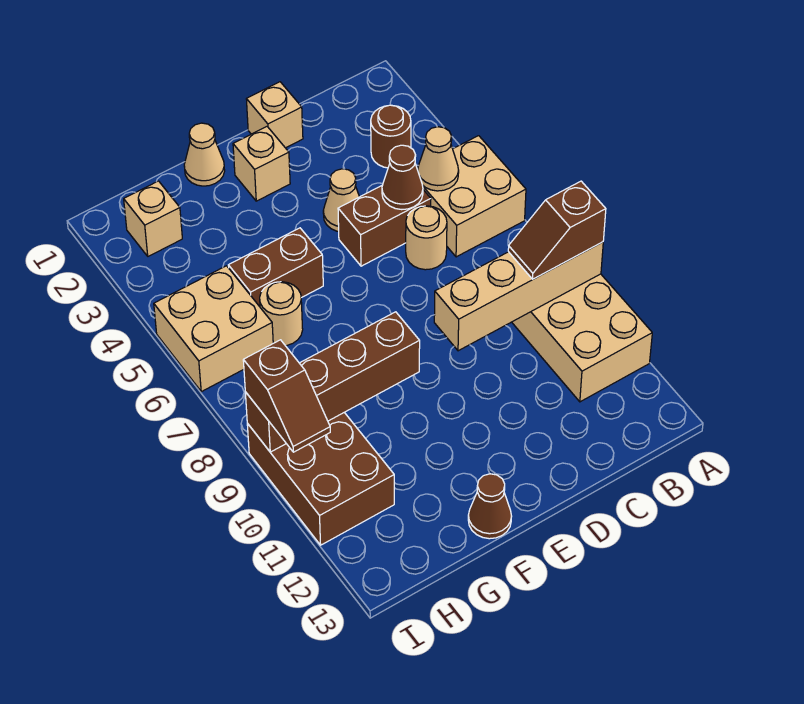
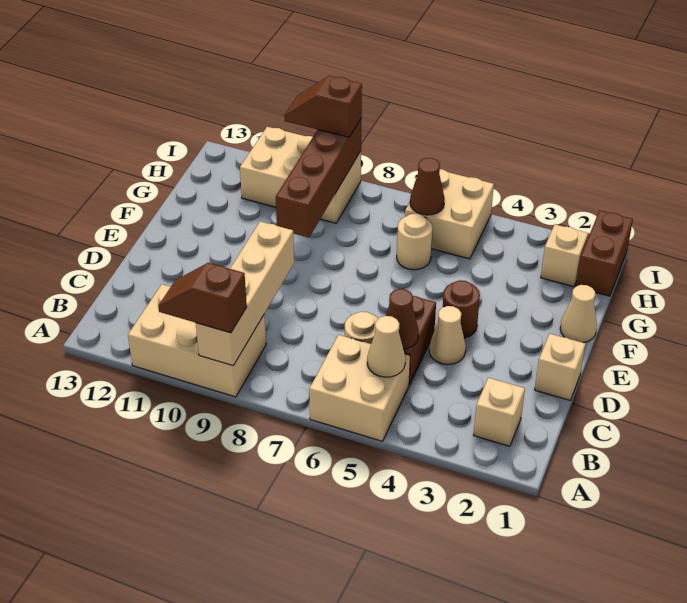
brown slope A9:B9 level 3 top A -> brown slope A9:A10 level 3 top 9
brown round brick B3 level 1 -> brown round brick E4 level 1
tan brick E2 level 1 -> tan brick B2 level 1
brown brick F5:G5 level 1 -> brown brick H1:I1 level 1
brown cone F13 level 1 -> brown cone H6 level 2
brown brick H9:I11 level 1 -> tan brick H9:I11 level 1

